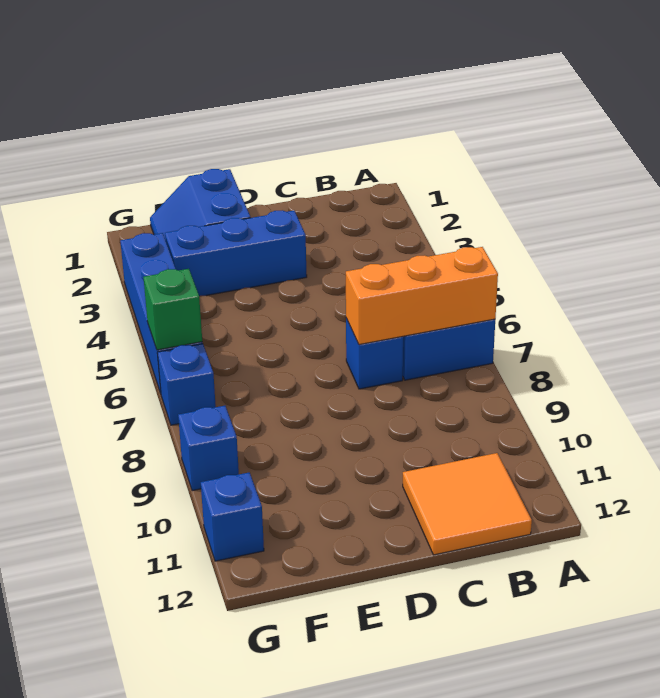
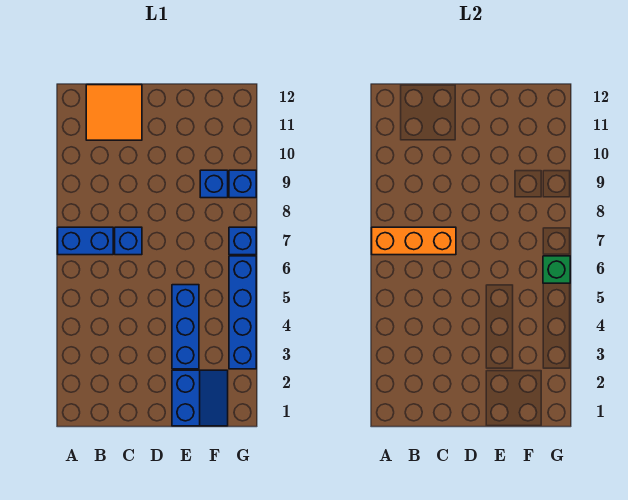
blue brick D3:F3 level 1 -> blue brick E3:E5 level 1
blue brick G11 level 1 -> blue brick F9 level 1

